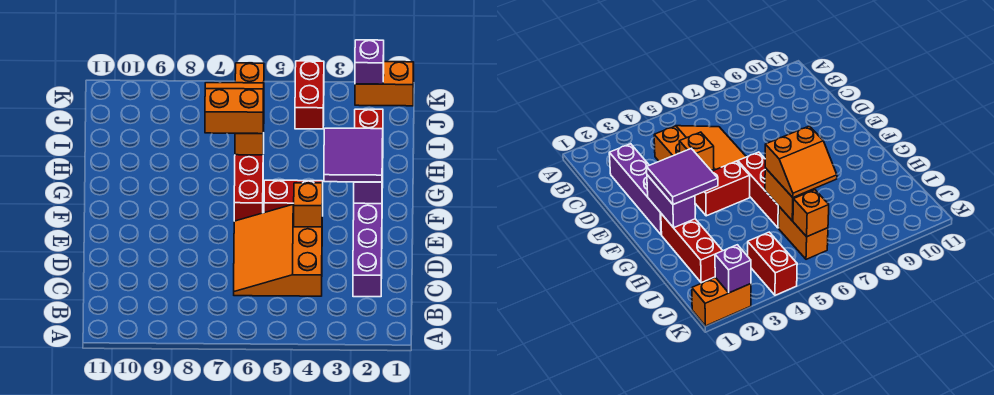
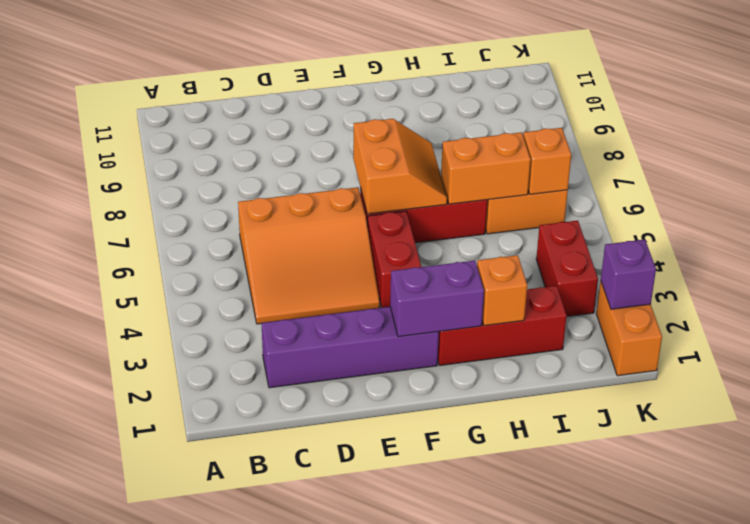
orange slope C4:E6 level 1 top 4 -> orange slope C4:E6 level 1 top 6
orange brick E4 level 2 -> orange brick H2 level 2
purple tile F2:G3 level 3 -> none
orange slope H6:I7 level 3 top H -> orange slope F6:G7 level 2 top F
red brick J4:K4 level 1 -> red brick J3:J4 level 1

